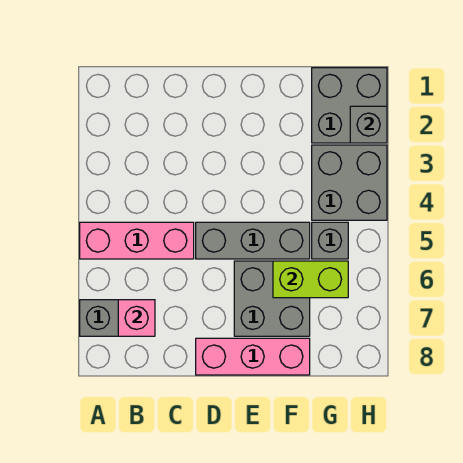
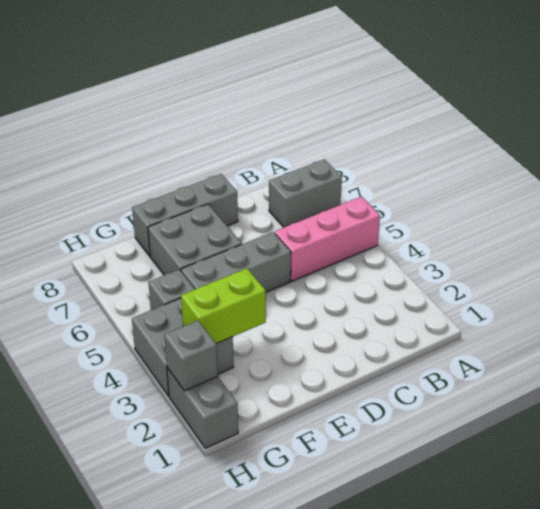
pink brick B7 level 2 -> none
pink brick D8:F8 level 1 -> grey brick D8:F8 level 1
lime brick F6:G6 level 2 -> lime brick F3:G3 level 2
grey brick G1:H2 level 1 -> grey brick H1:H2 level 1

